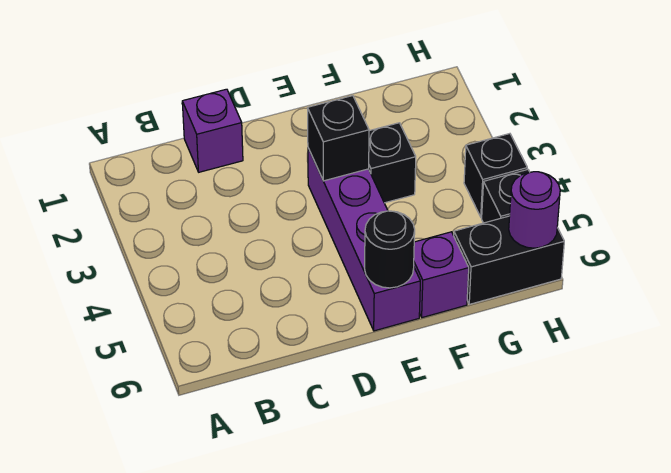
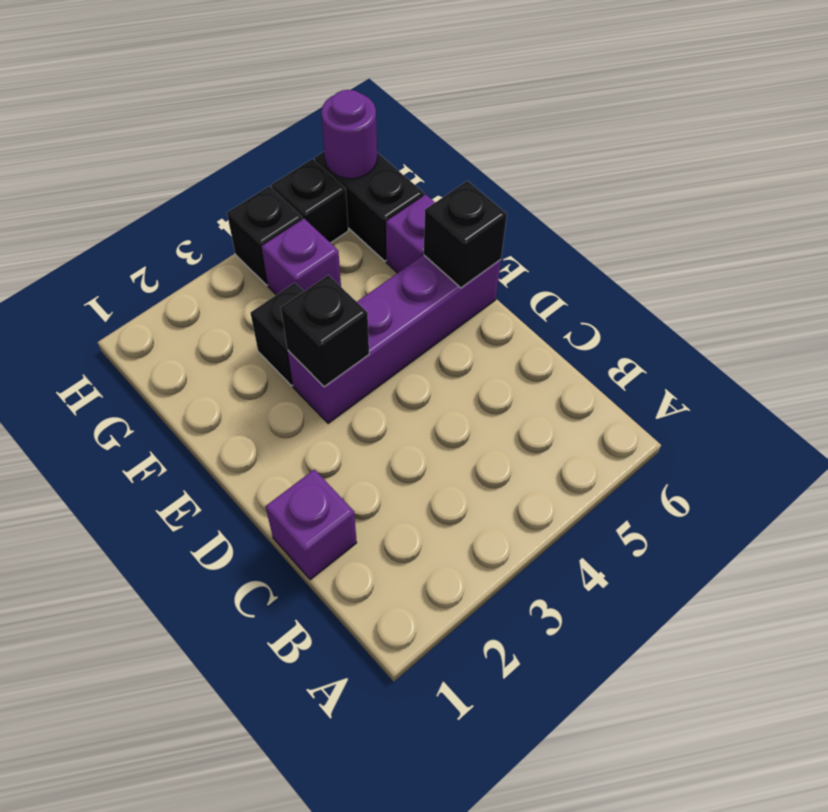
black round brick E6 level 2 -> black brick E6 level 2
none -> purple brick G4 level 1

